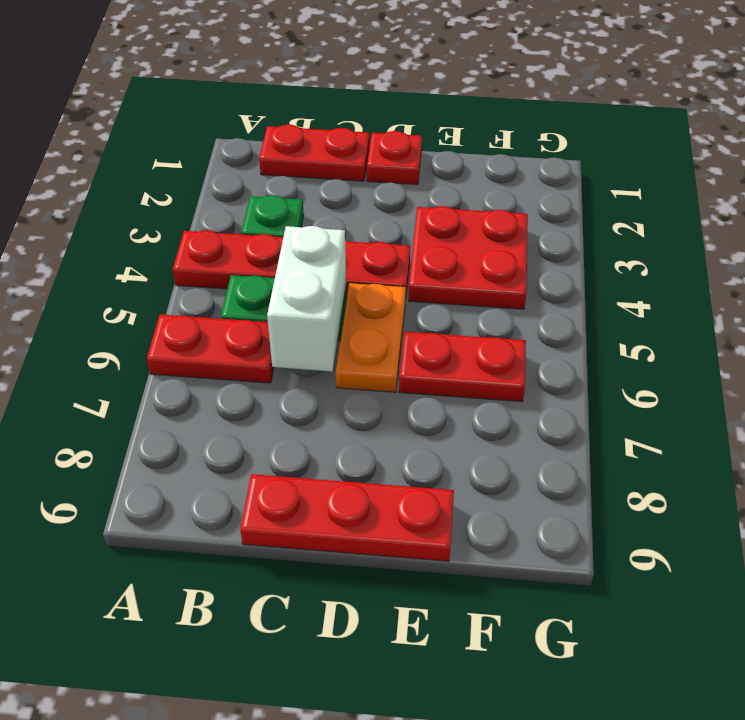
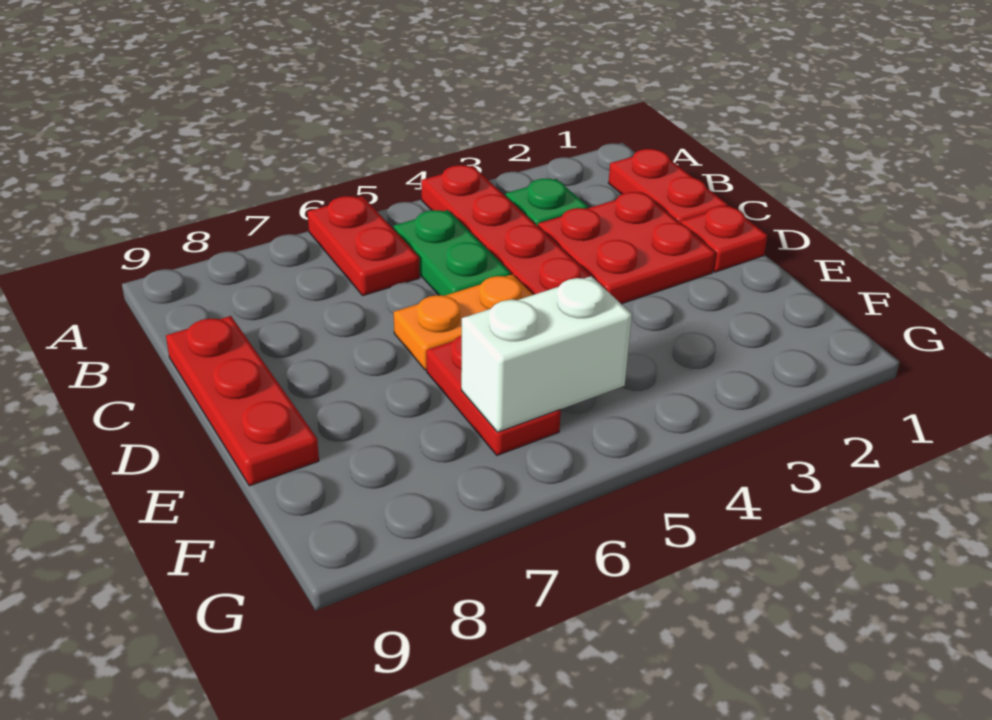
white brick C5:C6 level 2 -> white brick F5:F6 level 2
red plate E3:F4 level 1 -> red plate C2:D3 level 1

